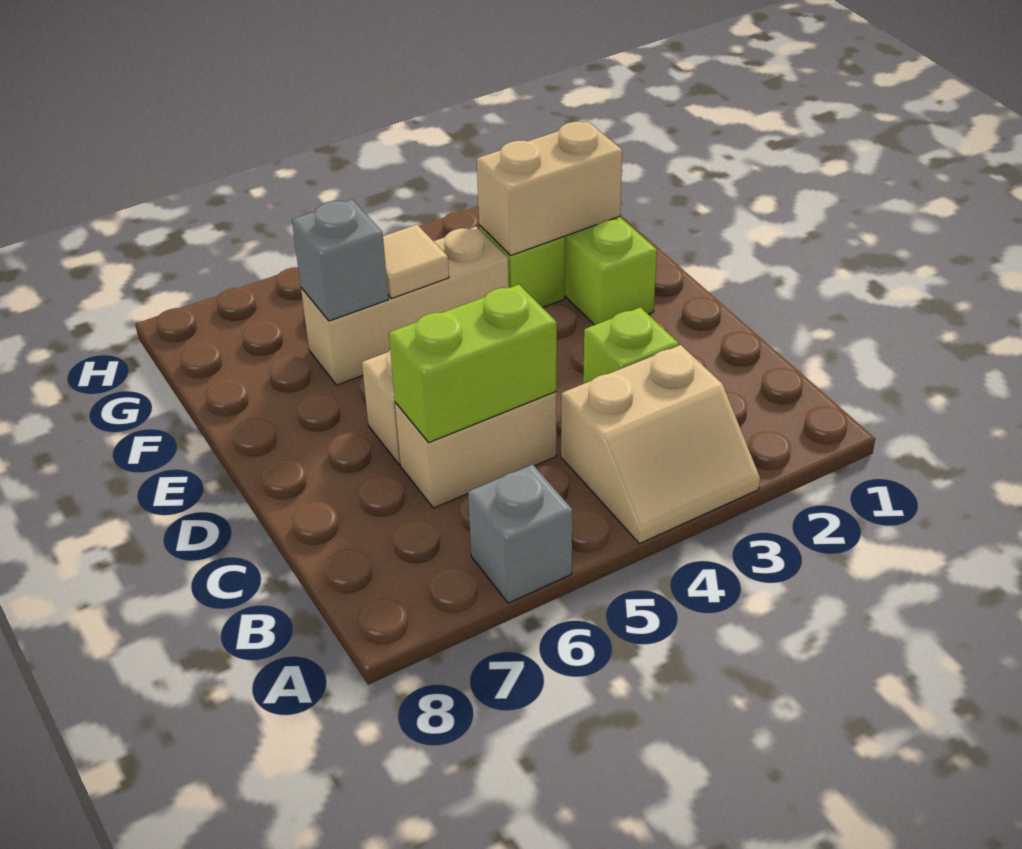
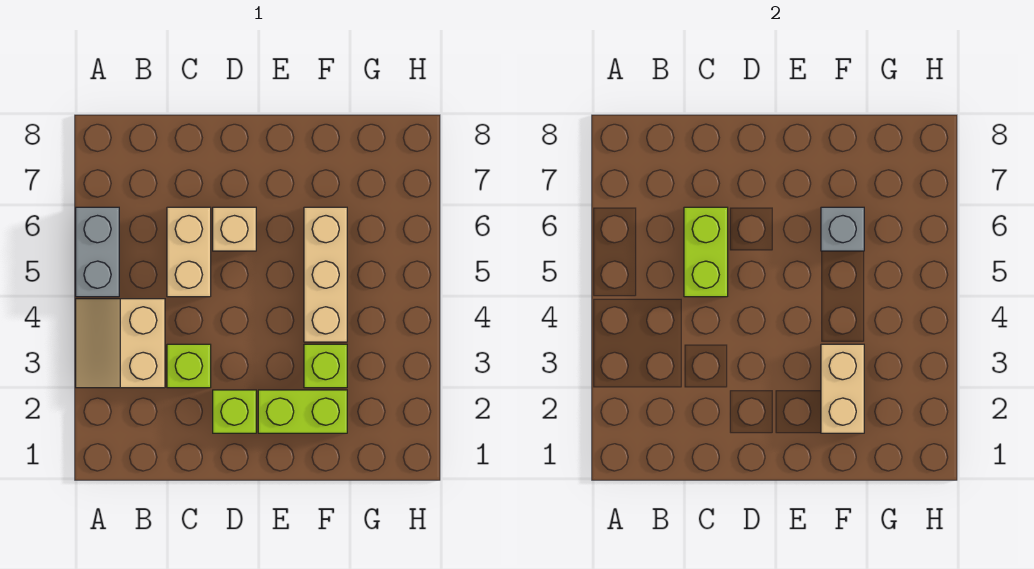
grey brick A6 level 1 -> grey brick A5:A6 level 1
none -> lime brick D2 level 1
tan tile F5 level 2 -> none

